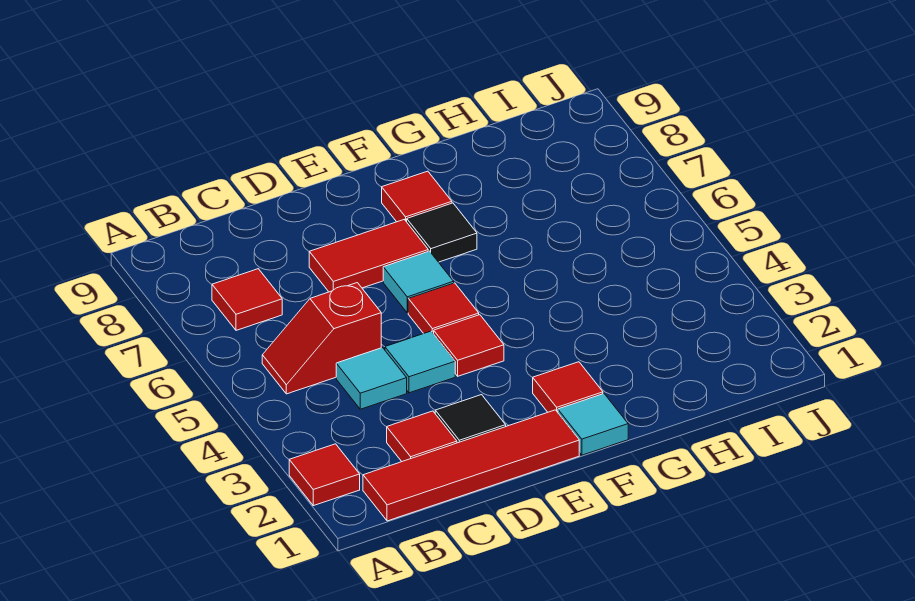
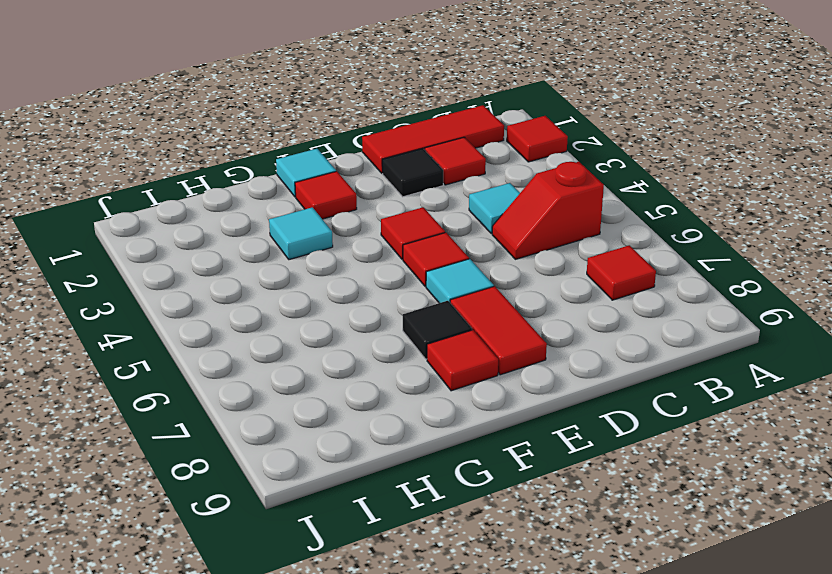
red tile B1:E1 level 1 -> red tile B1:D1 level 1
red slope B5:C5 level 1 top C -> red slope B5:C5 level 1 top B
cyan tile D4 level 1 -> cyan tile G3 level 1
red tile D7:E7 level 1 -> red tile E7:E8 level 1

